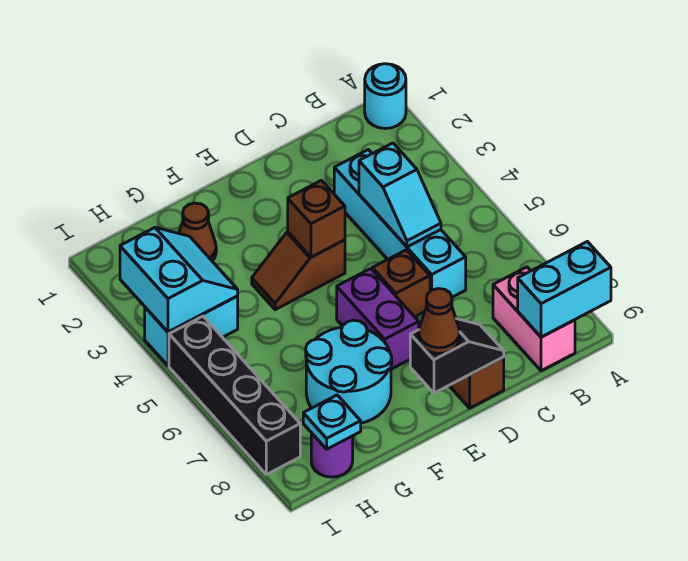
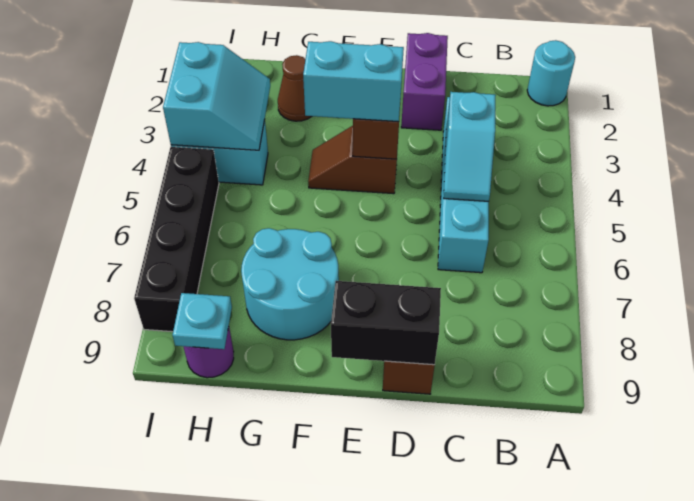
cyan brick A9:B9 level 2 -> cyan brick E4:F4 level 3
pink brick B8:B9 level 1 -> none
brown brick D6 level 1 -> none
black slope D9:E9 level 2 top E -> black brick D9:E9 level 2
purple brick E6:E7 level 1 -> purple brick D1:D2 level 1
brown cone E9 level 3 -> none

